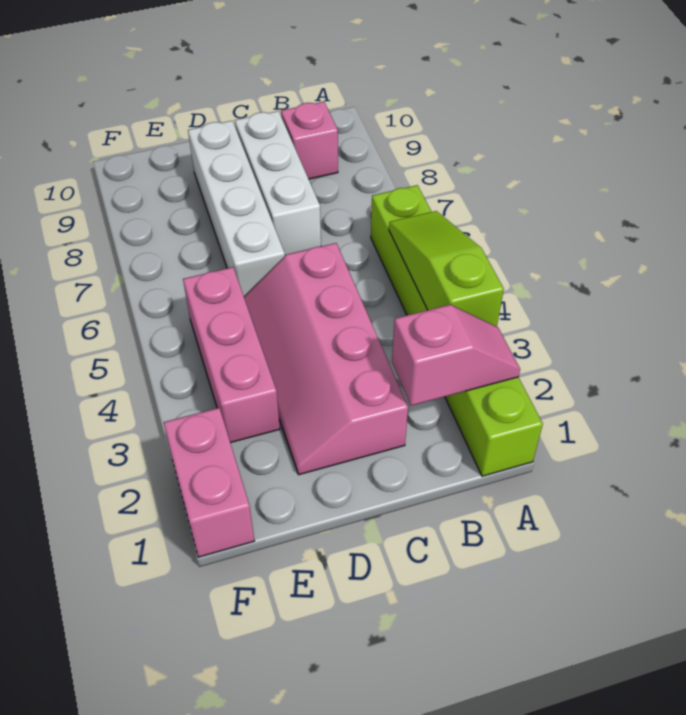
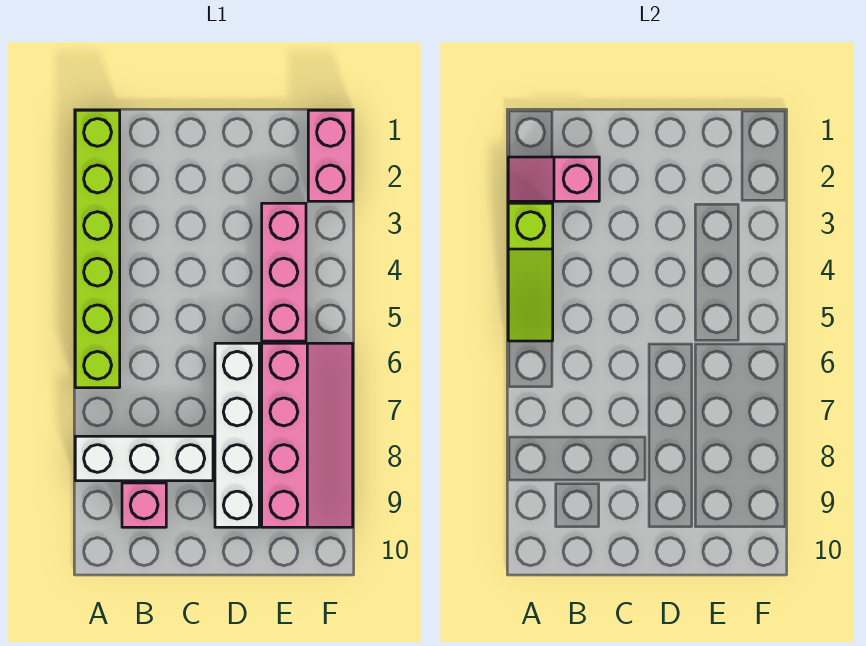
pink slope C2:D5 level 1 top C -> pink slope E6:F9 level 1 top E
white brick C7:C9 level 1 -> white brick A8:C8 level 1

